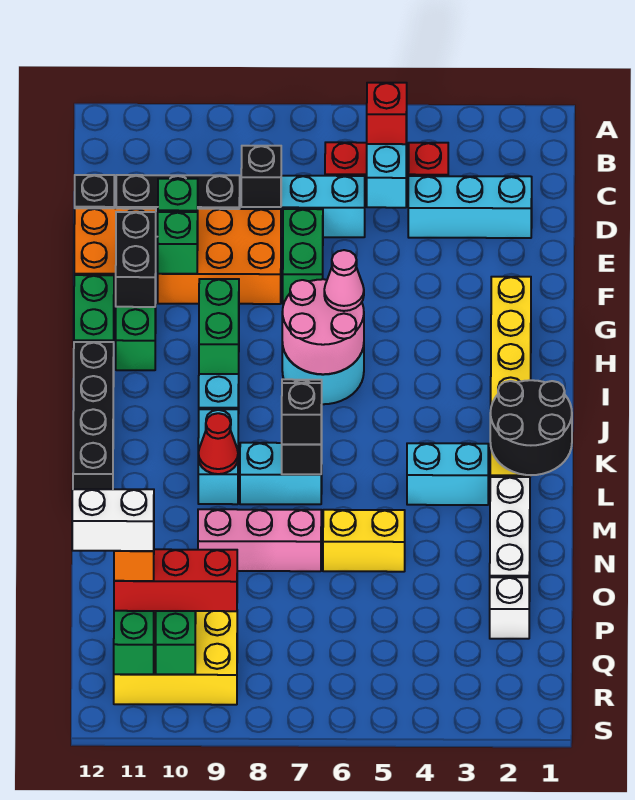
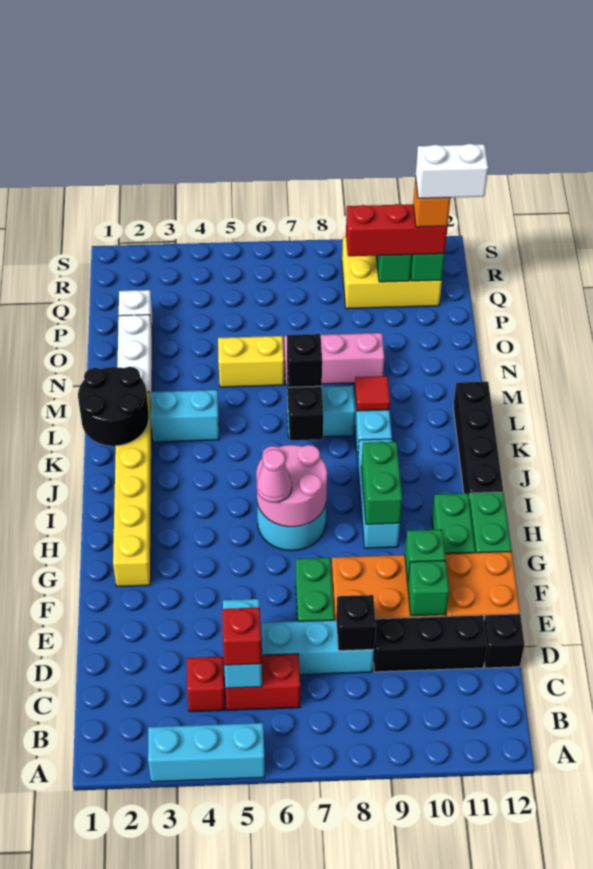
cyan brick D2:D4 level 1 -> cyan brick A3:A5 level 1
black brick F11:G11 level 2 -> none
red cone L9 level 2 -> red tile L9 level 2

